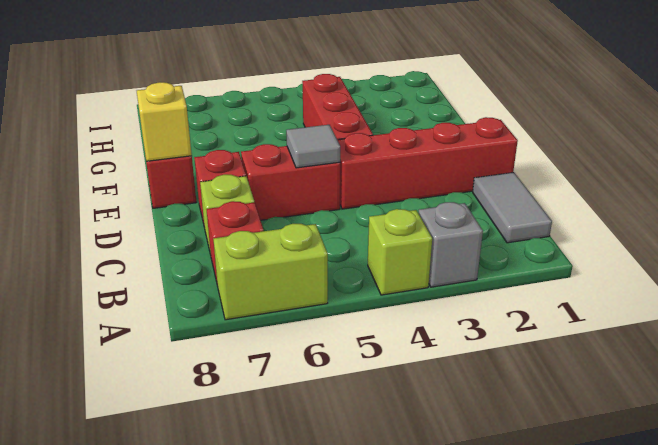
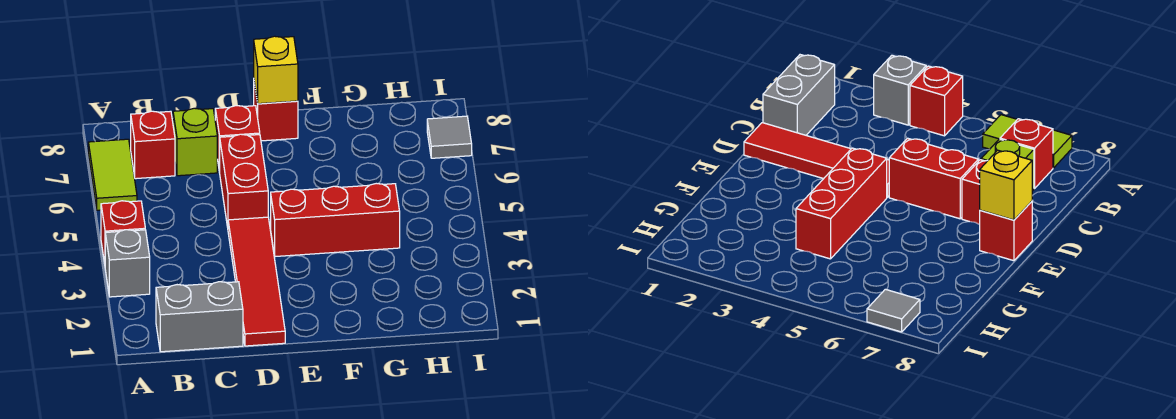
lime brick A4 level 1 -> red brick A4 level 1
lime brick A6:A7 level 1 -> lime tile A6:A7 level 1
grey tile B1:C1 level 1 -> grey brick B1:C1 level 1
red brick D1:D4 level 1 -> red tile D1:D4 level 1
grey tile D5 level 2 -> grey tile I7 level 1

